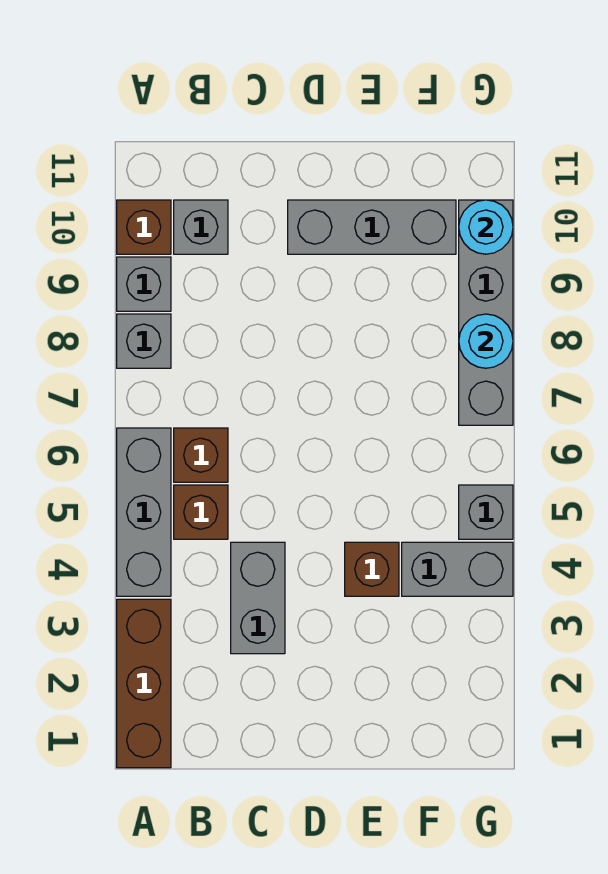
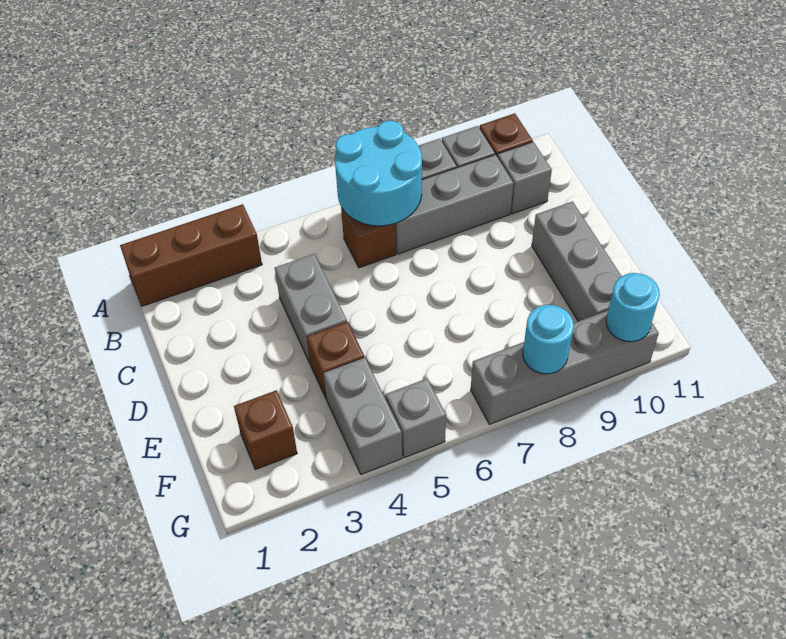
grey brick A4:A6 level 1 -> grey brick B7:B9 level 1
none -> cyan round brick A6:B7 level 2
brown brick B5 level 1 -> brown brick F2 level 1
grey brick C3:C4 level 1 -> grey brick C4:D4 level 1

